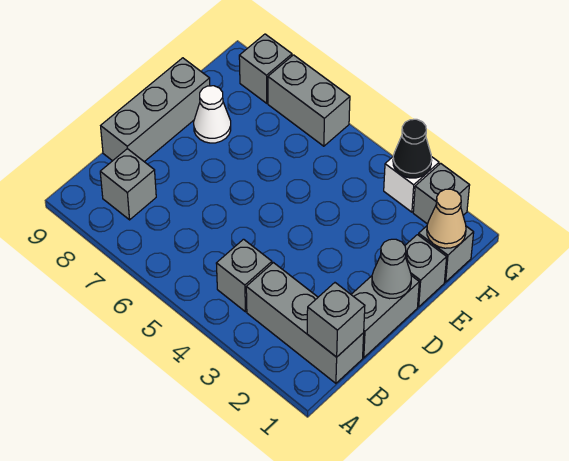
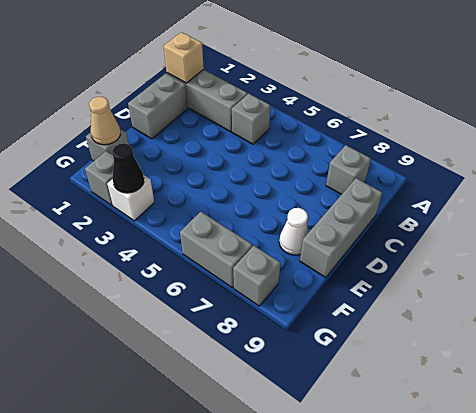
grey brick B1 level 2 -> tan brick B1 level 2
grey cone D1 level 2 -> none
grey brick E1 level 1 -> none

